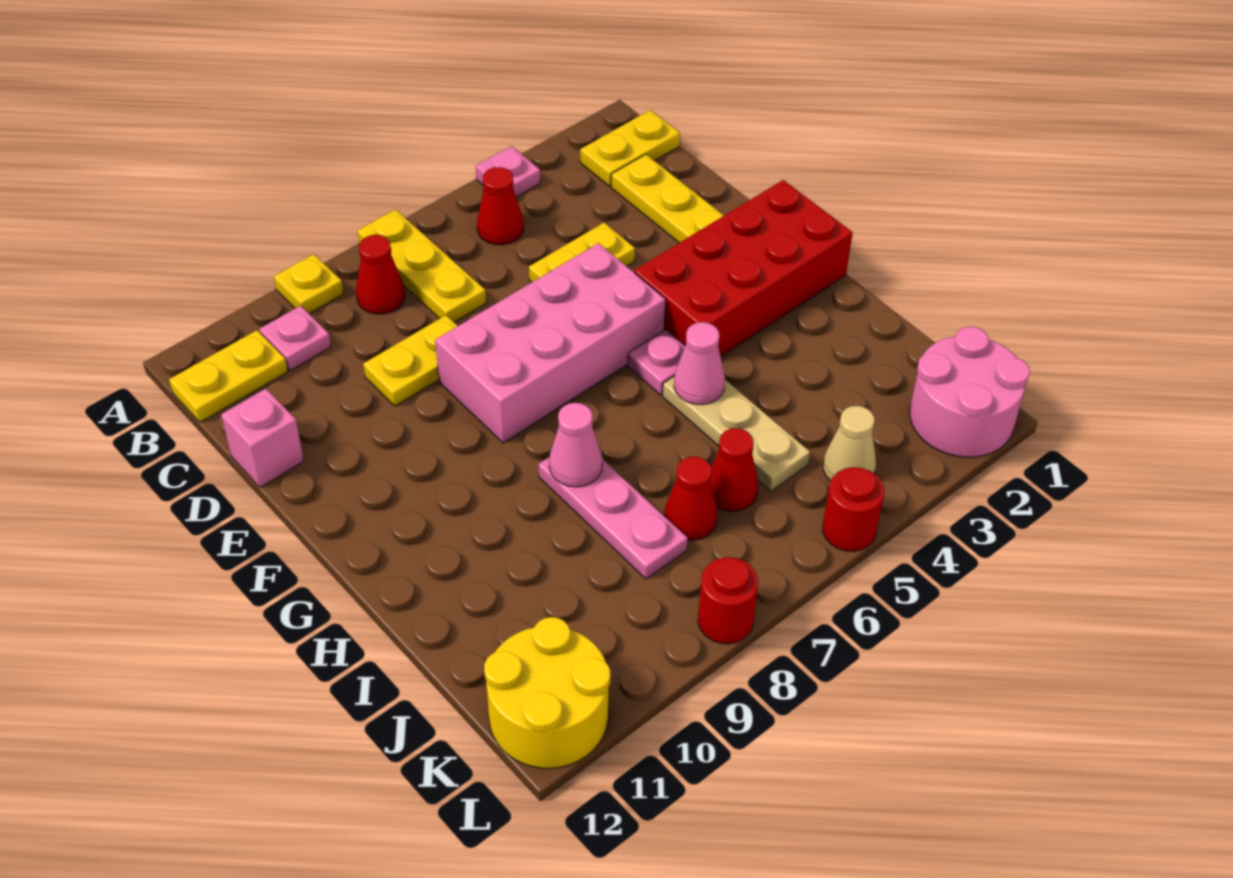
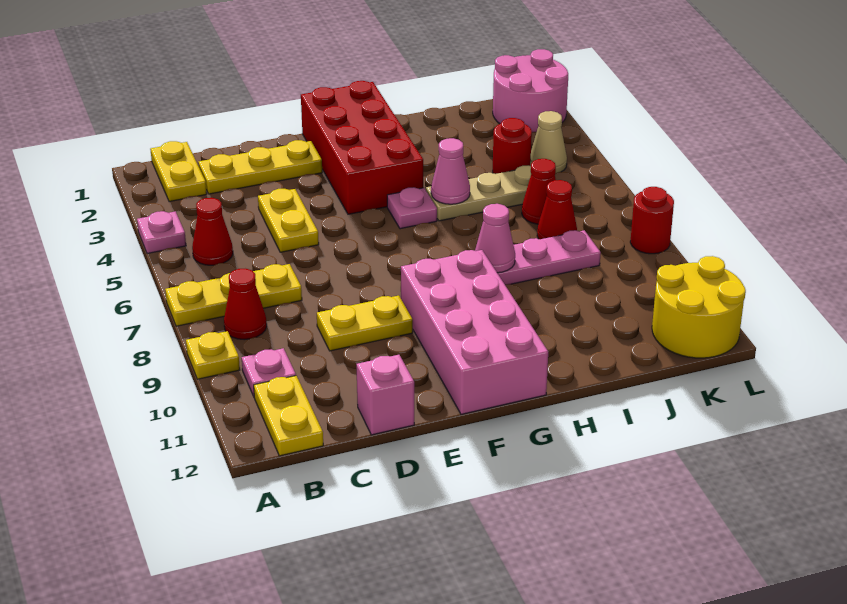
yellow plate D8:D9 level 1 -> yellow plate D9:E9 level 1
pink brick E5:F8 level 1 -> pink brick F9:G12 level 1
red round brick L5 level 1 -> red round brick J4 level 1

